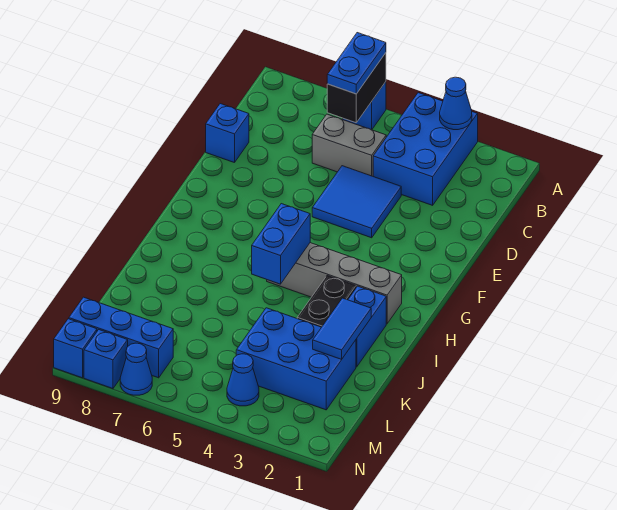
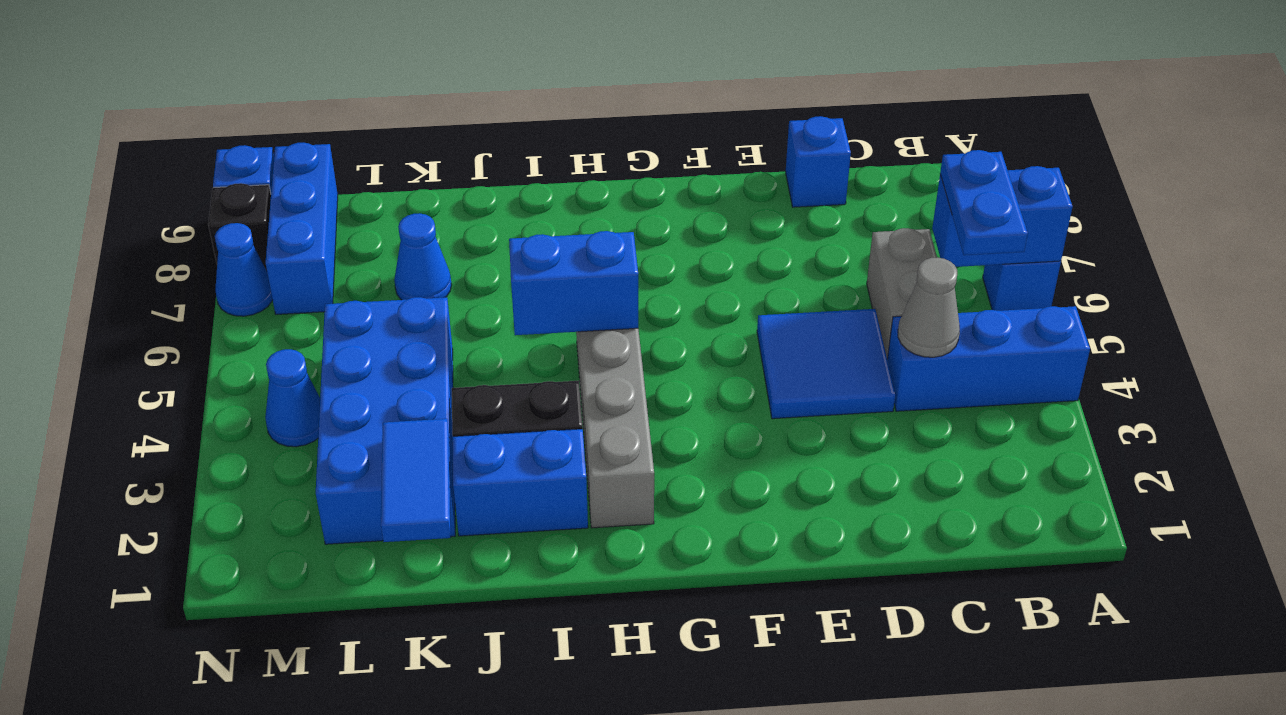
blue brick A3:C4 level 1 -> blue brick A4:C4 level 1
blue cone A3 level 2 -> blue cone K7 level 1
black brick A6:B6 level 2 -> blue brick A6:B6 level 2
blue plate A6:B6 level 3 -> blue plate B5:B6 level 3
none -> grey cone C4 level 2
blue tile J2:K2 level 2 -> blue tile K1:K2 level 2
blue brick K2:L4 level 1 -> blue brick K2:L5 level 1
blue brick N8 level 1 -> black brick N8 level 1

